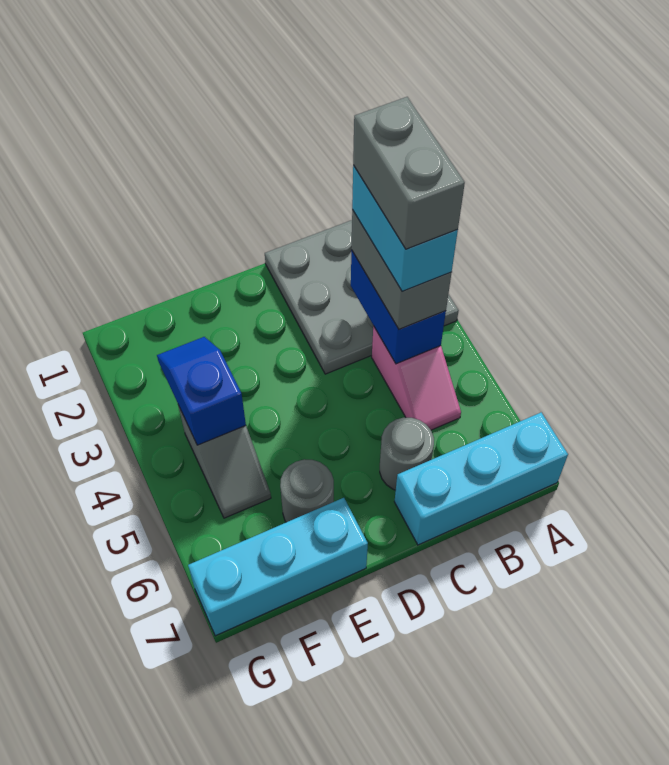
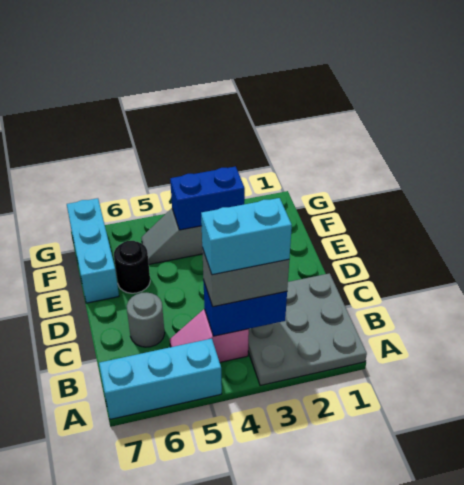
cyan brick A7:C7 level 1 -> cyan brick A5:A7 level 1
grey brick B3:B4 level 5 -> none
grey round brick E6 level 1 -> black round brick E6 level 1
blue slope F3:F4 level 2 top 4 -> blue brick F3:F4 level 2

